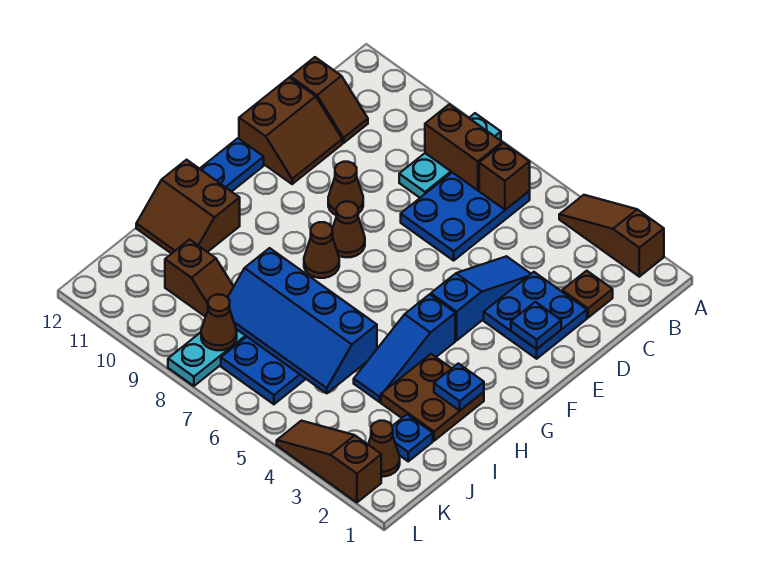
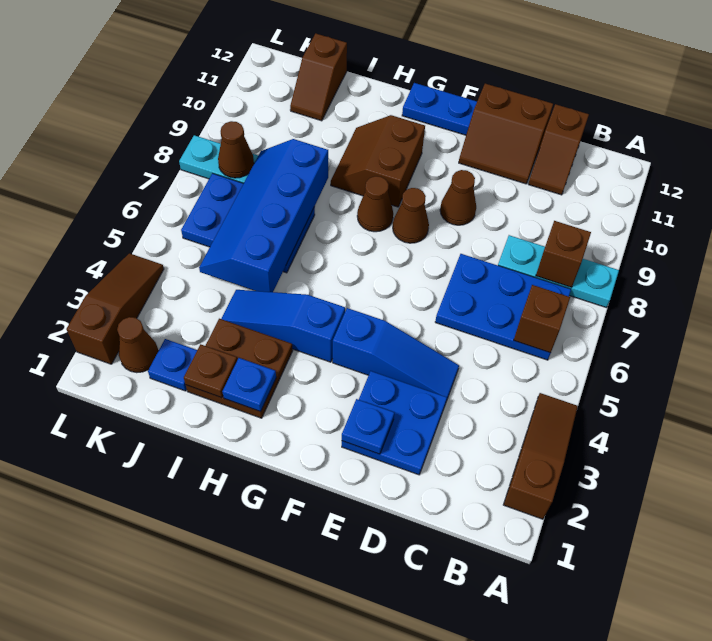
brown brick B7:B8 level 2 -> brown brick B8 level 2
brown plate C2 level 1 -> brown plate I2 level 2
brown slope H11:I12 level 1 top H -> brown slope G9:H10 level 1 top G
brown slope J9:J10 level 1 top 10 -> brown slope J11:J12 level 1 top 12

